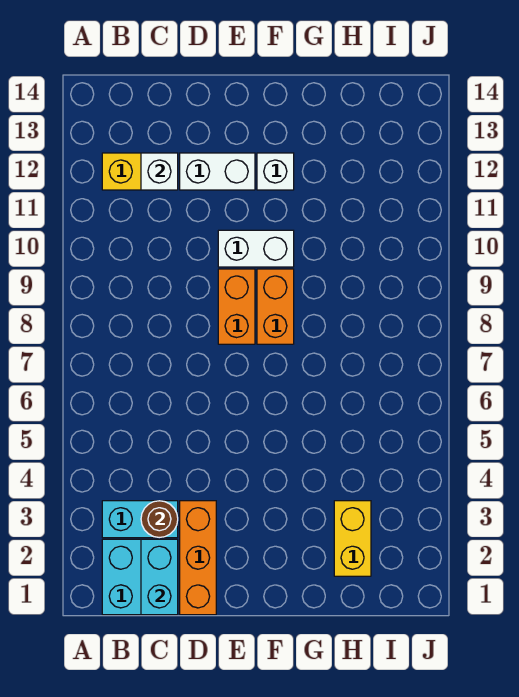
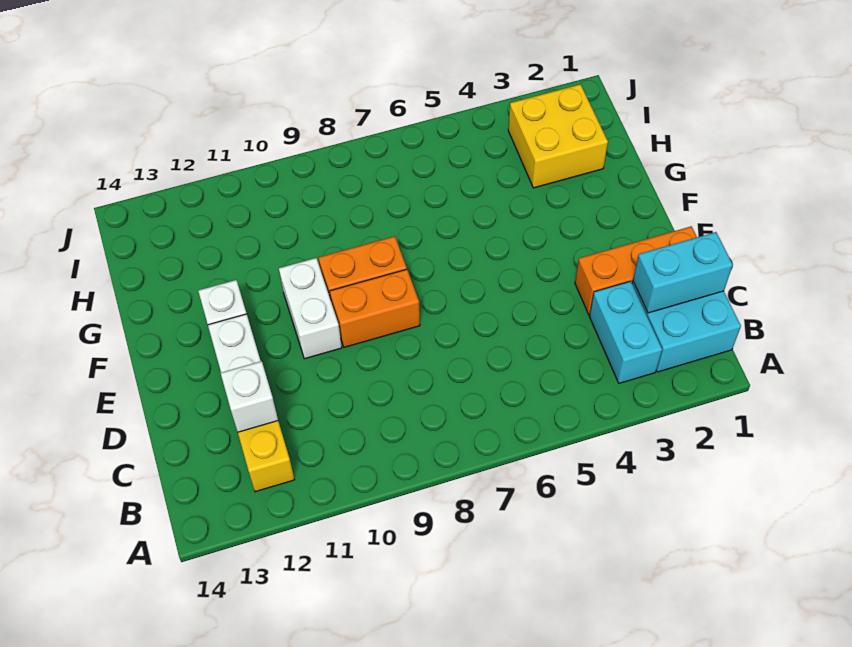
brown round brick C3 level 2 -> none
yellow brick H2:H3 level 1 -> yellow brick H2:I3 level 1

